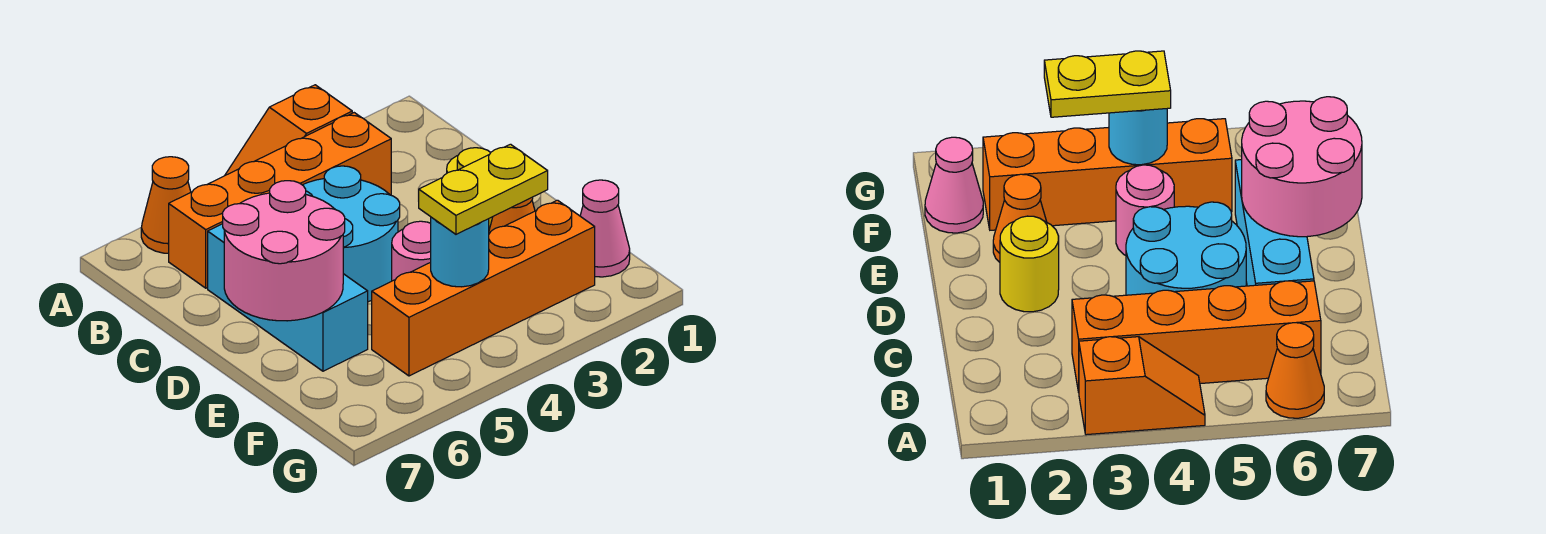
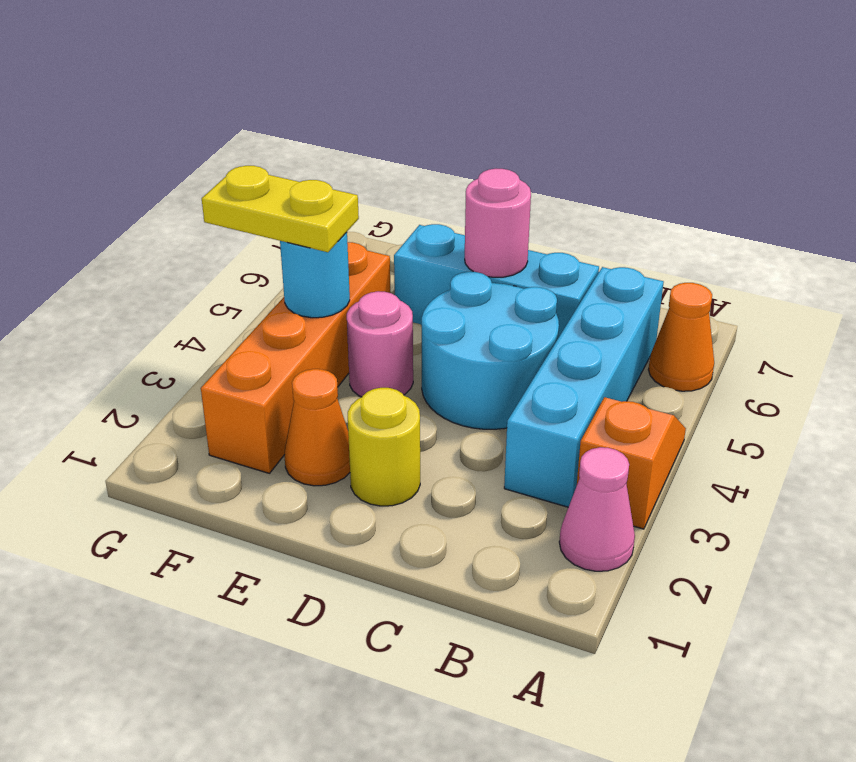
orange brick B3:B6 level 1 -> cyan brick B3:B6 level 1
pink round brick D6:E7 level 2 -> pink round brick D6 level 2
pink cone F1 level 1 -> pink cone A2 level 1
yellow plate F3:F4 level 3 -> yellow plate F4:G4 level 3

